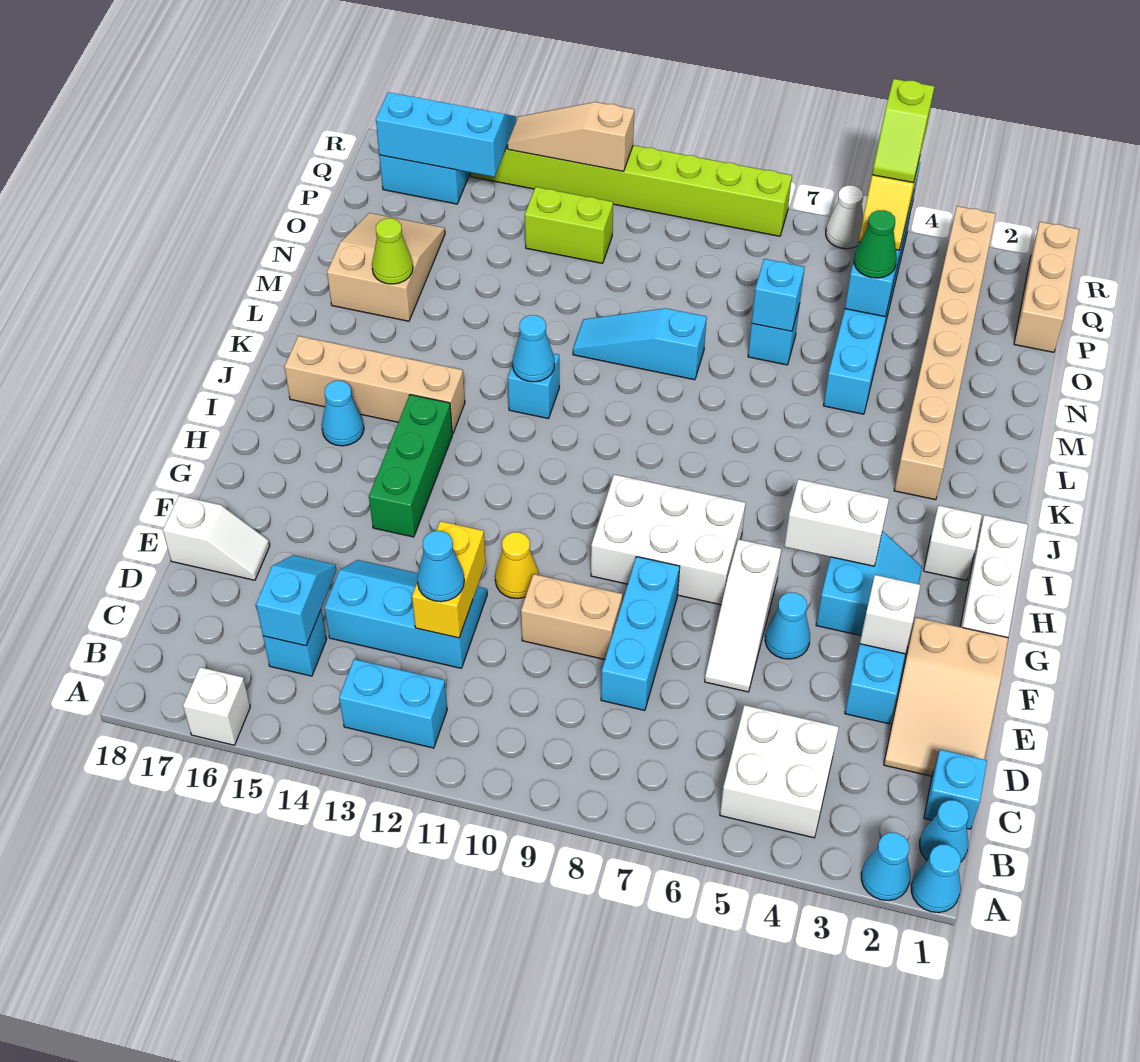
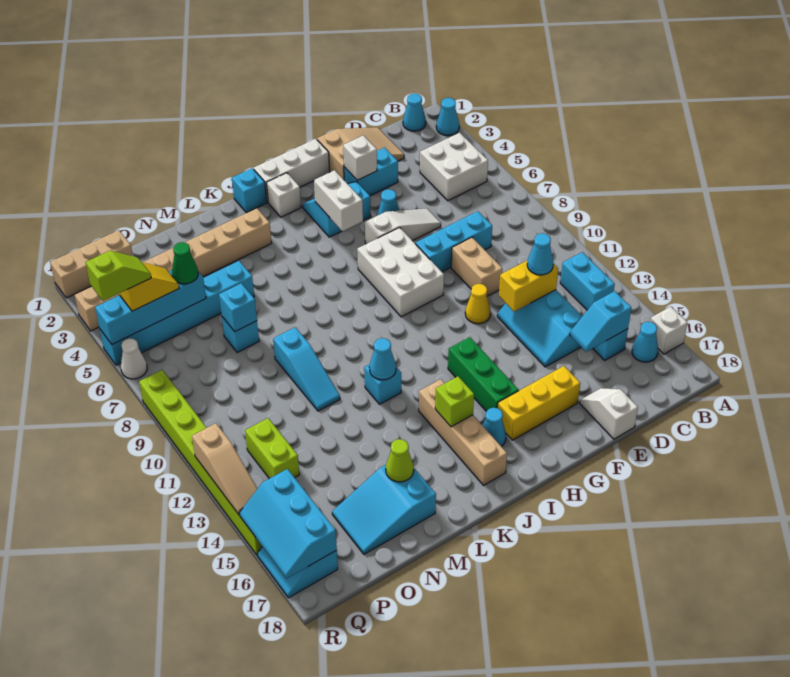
cyan cone A1 level 1 -> cyan cone B16 level 1
cyan brick C1 level 1 -> cyan brick J1 level 1
none -> yellow brick F16:H16 level 1
green brick G14:I14 level 1 -> green brick H13:H15 level 1
none -> lime brick J15 level 2
tan slope M16:O17 level 1 top M -> cyan slope M16:O17 level 1 top M

